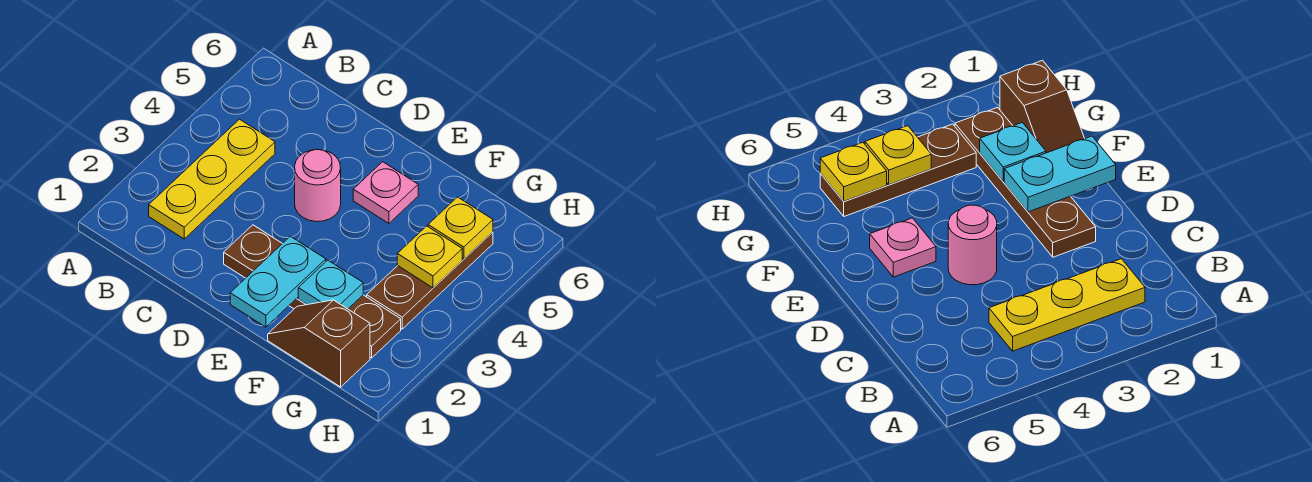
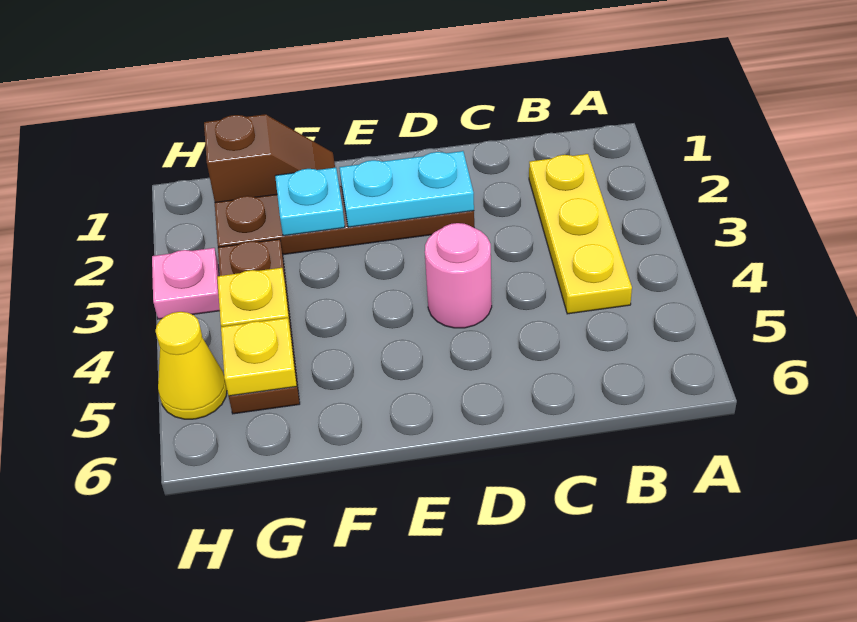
cyan plate E1:E2 level 2 -> cyan plate D2:E2 level 2
pink plate E5 level 1 -> pink plate H3 level 1
none -> yellow cone H5 level 1

